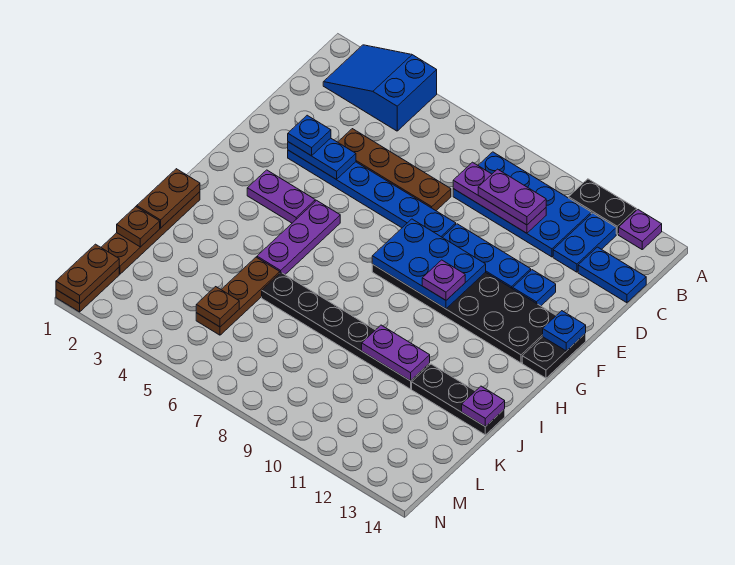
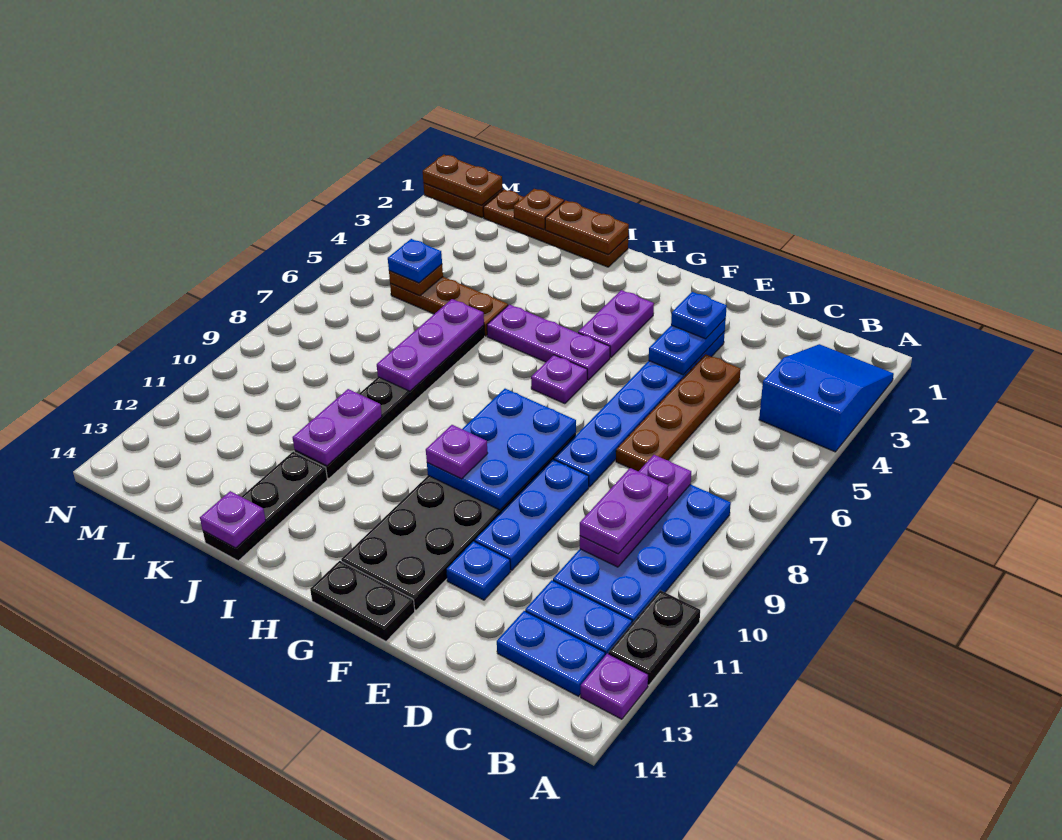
blue plate C13:C14 level 1 -> blue plate B13:C13 level 1
blue plate F14 level 2 -> blue plate L5 level 3
none -> purple plate G6 level 1
none -> purple plate J6:J8 level 2

